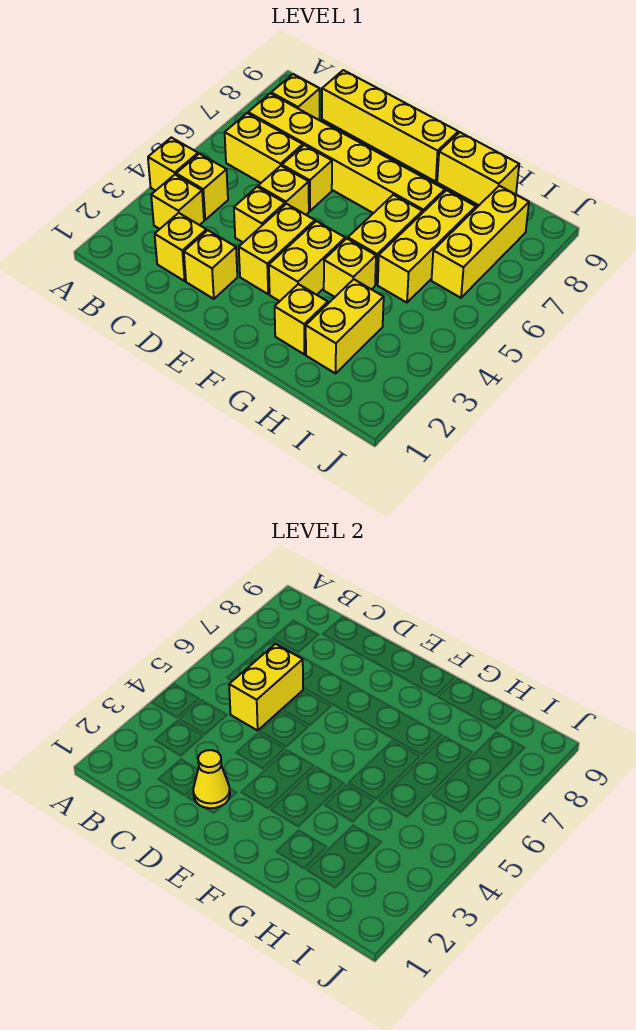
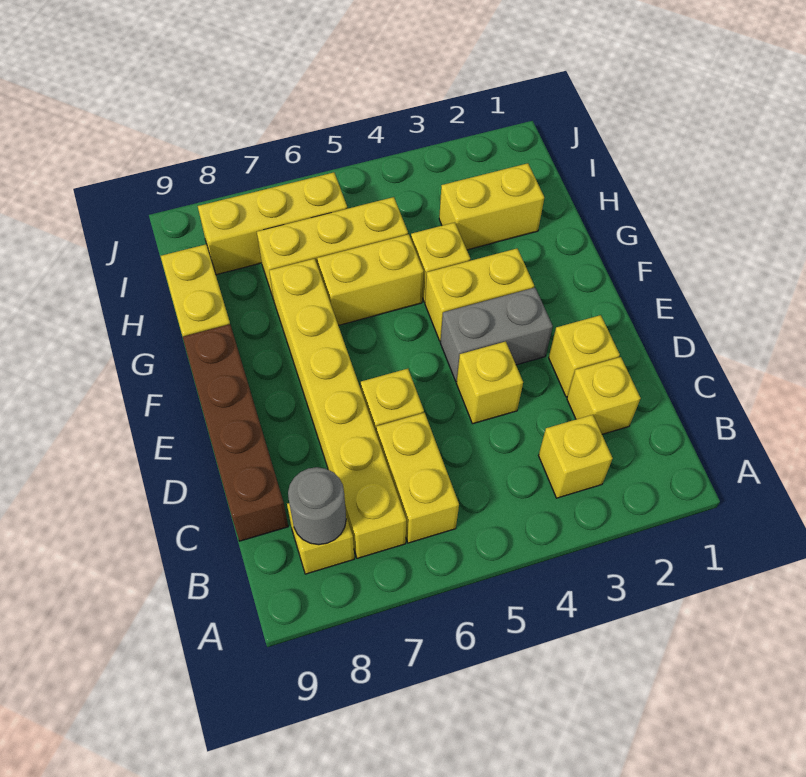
yellow brick A4 level 1 -> none
yellow brick B4 level 1 -> none
none -> grey round brick B8 level 2
yellow brick C5:C6 level 2 -> none
yellow brick C9:F9 level 1 -> brown brick C9:F9 level 1
yellow cone D2 level 2 -> none
yellow brick D5 level 1 -> none
yellow brick E3:E4 level 1 -> grey brick E3:E4 level 1
yellow brick G2 level 1 -> none

